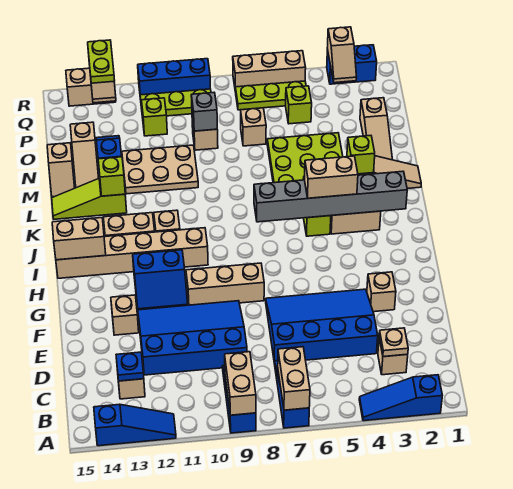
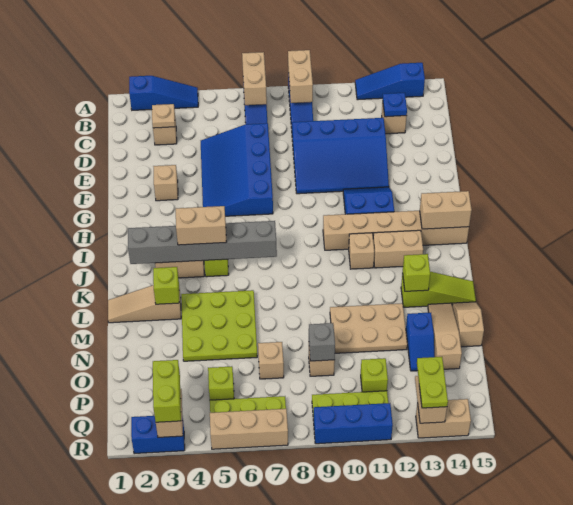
blue slope D4:F7 level 1 top D -> blue slope D5:G7 level 1 top 7
tan brick F13 level 1 -> none
tan brick G8:G10 level 1 -> none
tan slope M2:O2 level 1 top O -> none
none -> lime brick Q3:R3 level 3

